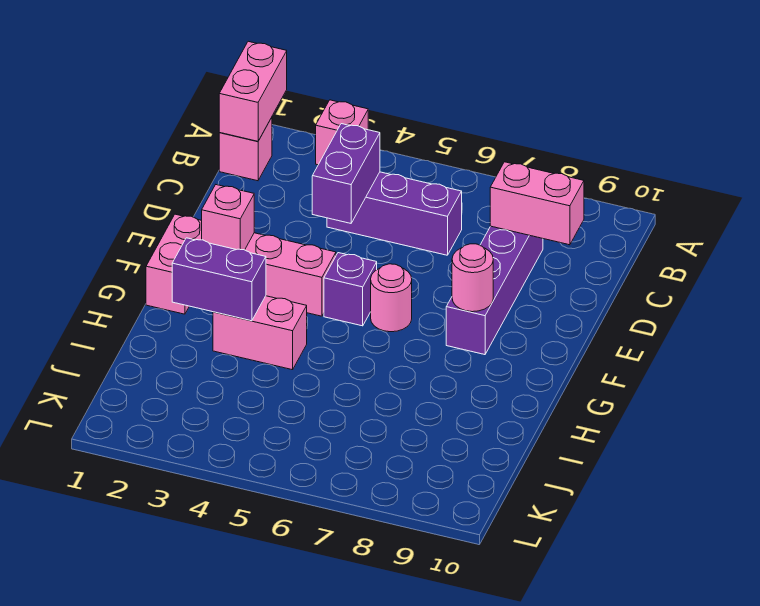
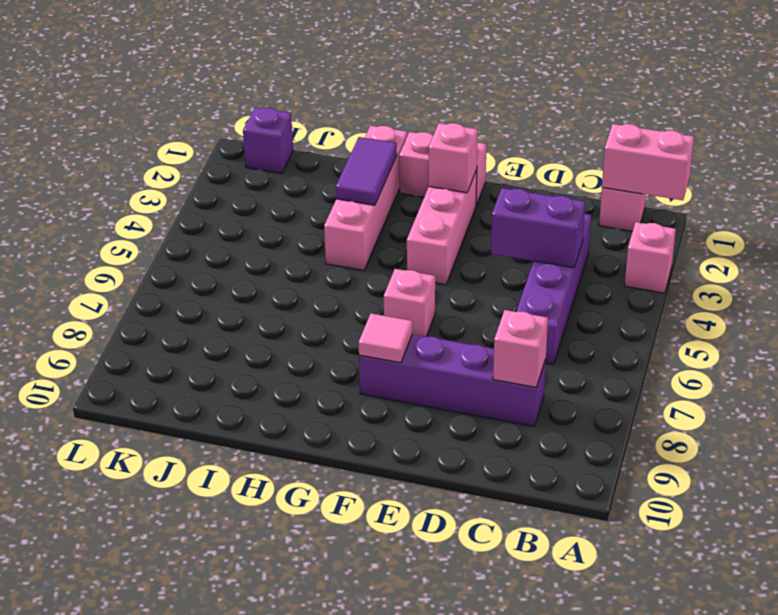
purple brick C4:C6 level 1 -> purple brick C3:C6 level 1
pink brick C8:C9 level 2 -> pink brick C8 level 2
purple brick F5 level 1 -> purple brick K1 level 1
pink round brick F6 level 1 -> pink brick F6 level 1
pink round brick F8 level 2 -> pink tile F8 level 2
purple brick H2:H3 level 2 -> purple tile H2:H3 level 2
pink brick H3:H4 level 1 -> pink brick H1:H4 level 1

